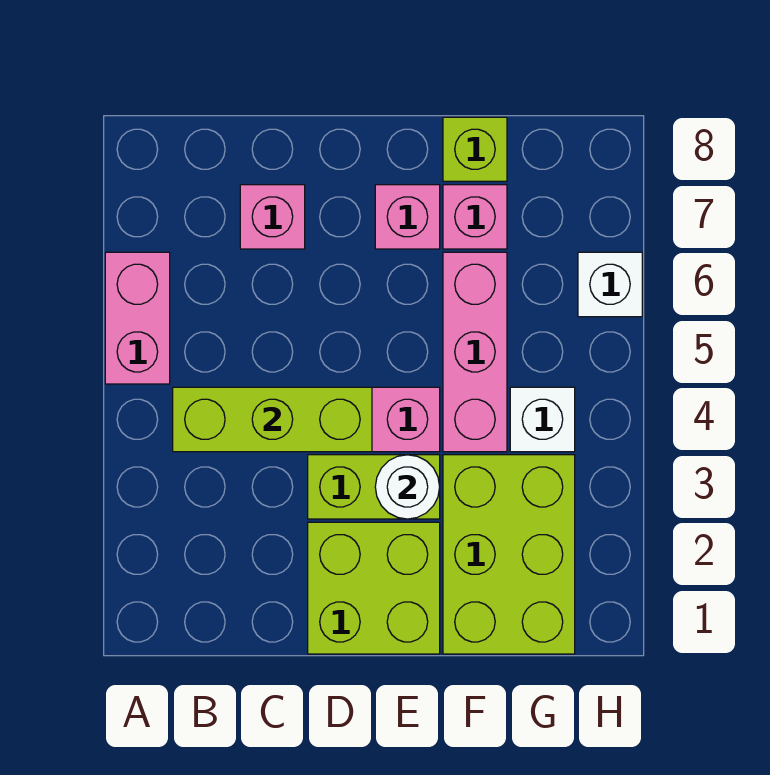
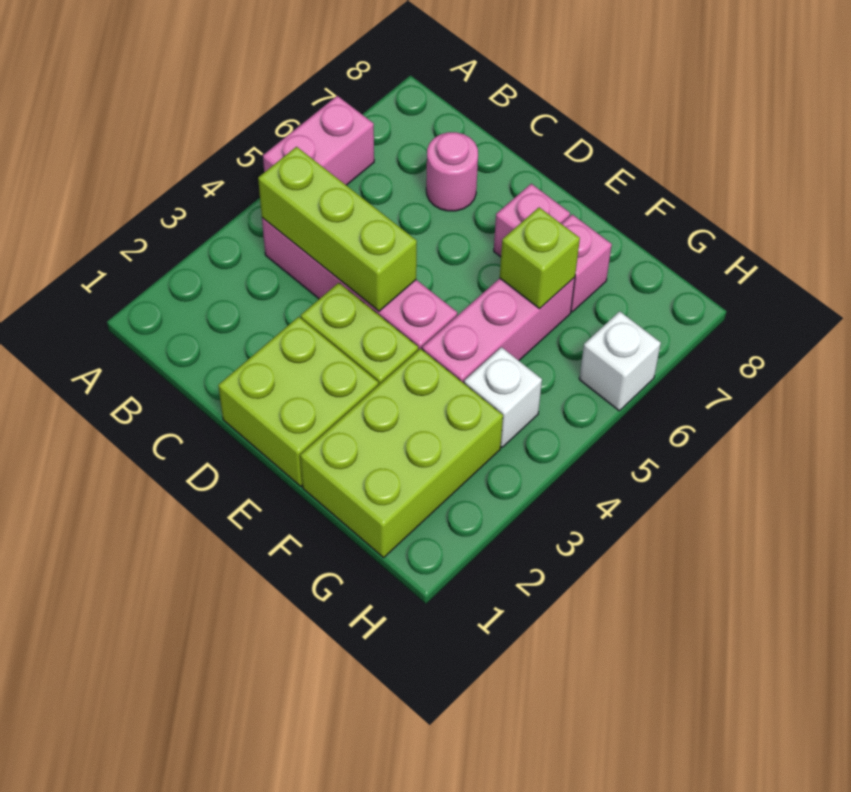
pink brick C7 level 1 -> pink round brick C7 level 1
white round brick E3 level 2 -> none
lime brick F8 level 1 -> lime brick F6 level 2

